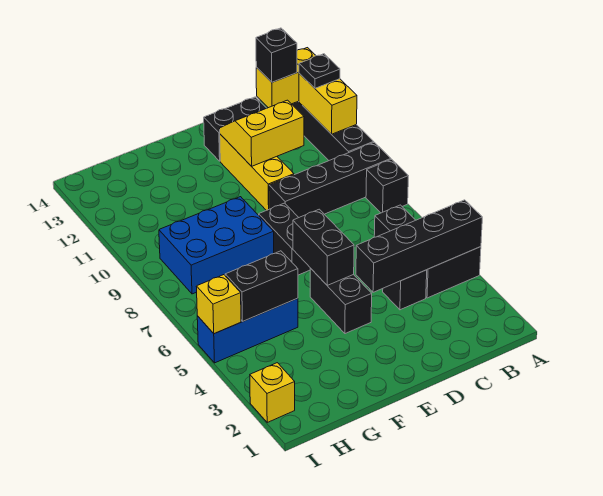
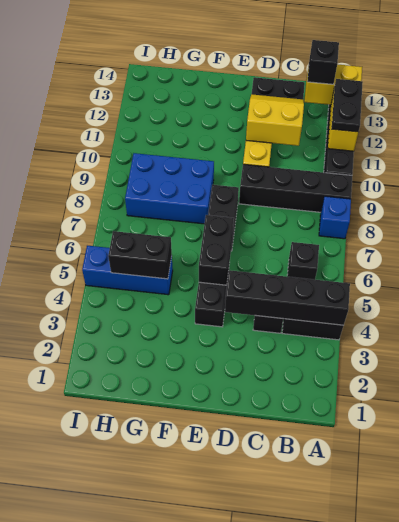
black brick A8 level 1 -> blue brick A8 level 1
black plate A12 level 3 -> black plate A11:A12 level 3
yellow brick I2 level 1 -> none
yellow brick I5 level 2 -> none

